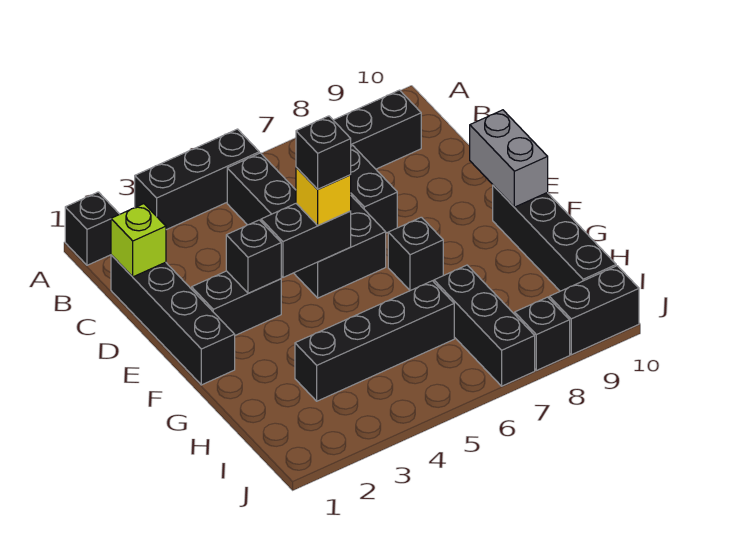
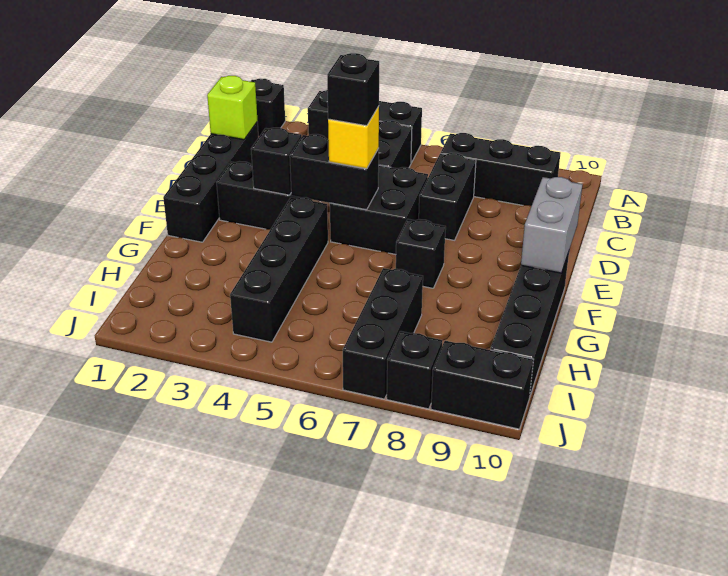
black brick H3:H6 level 1 -> black brick F4:I4 level 1

